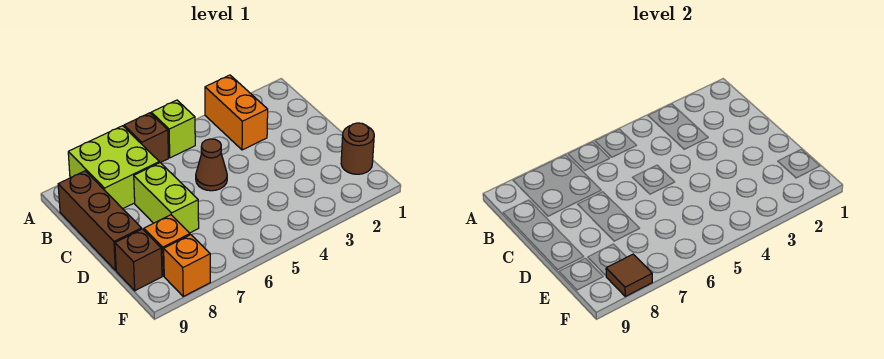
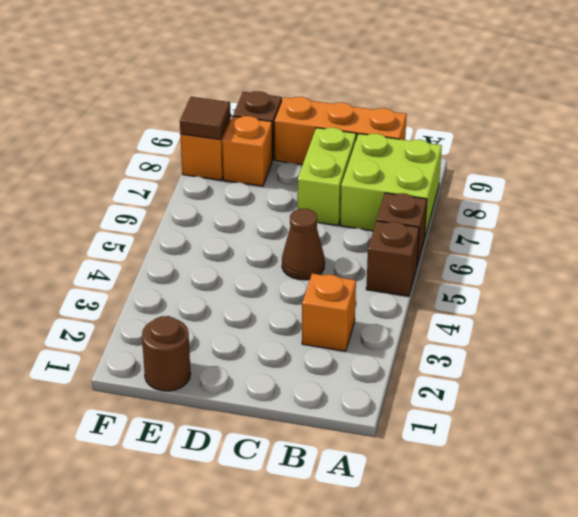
orange brick A3:B3 level 1 -> orange brick B3 level 1
lime brick A5 level 1 -> brown brick A5 level 1
brown brick B9:D9 level 1 -> orange brick B9:D9 level 1
lime brick C7:D7 level 1 -> lime brick C7:C8 level 1

